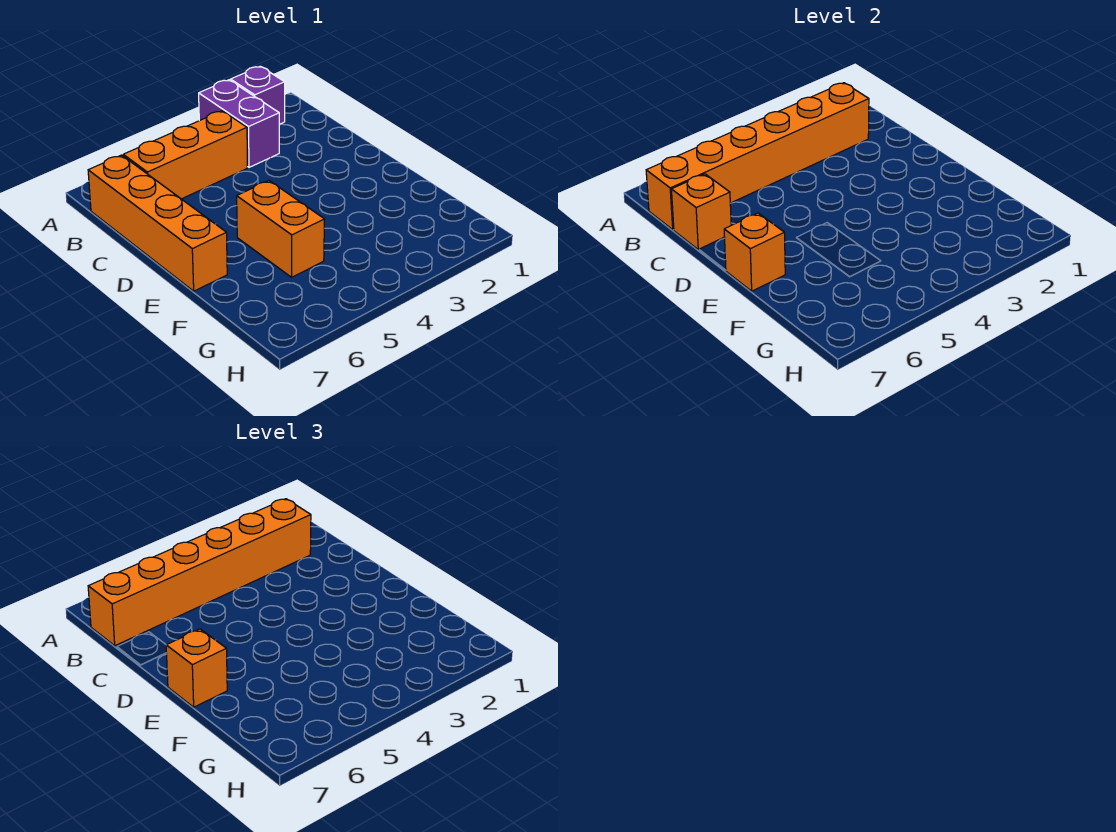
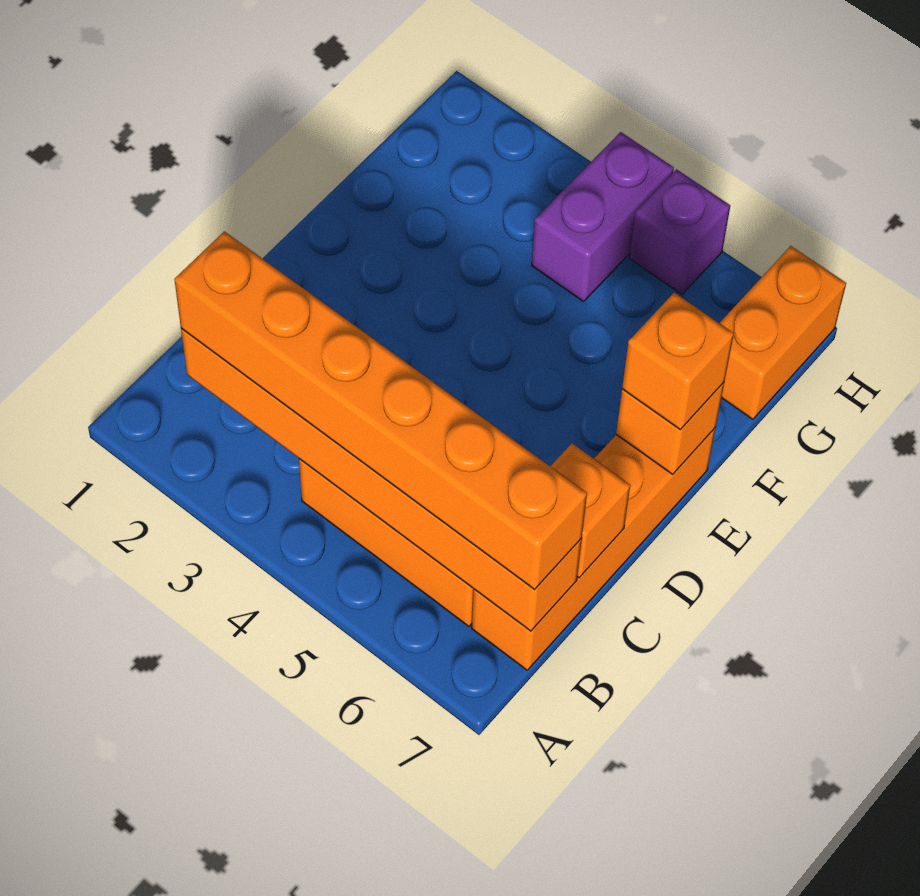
purple brick A2 level 1 -> purple brick H5 level 1
purple brick A3:B3 level 1 -> purple brick G4:H4 level 1
orange brick E5:F5 level 1 -> orange brick G7:H7 level 1

